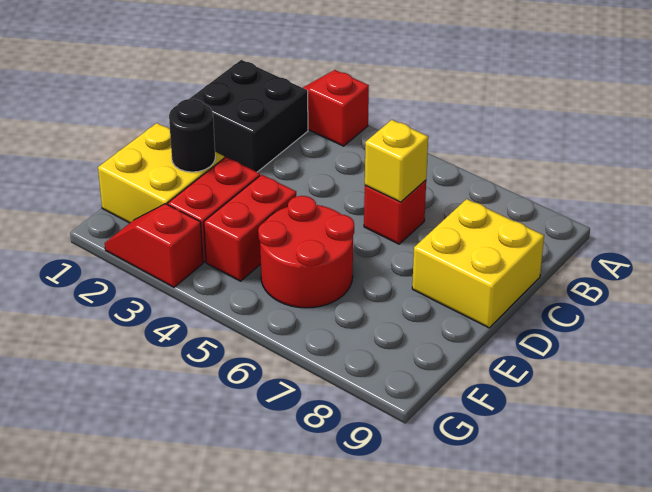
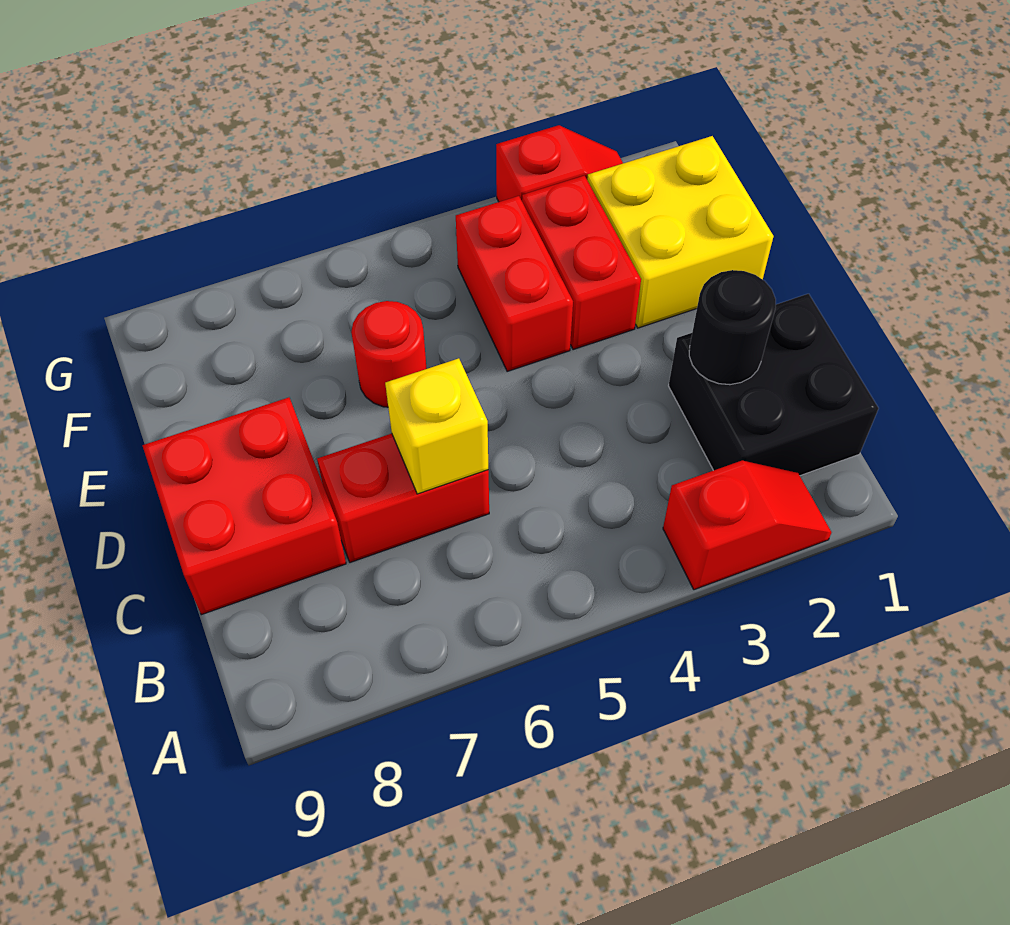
red brick C6 level 1 -> red brick C6:C7 level 1
yellow brick C8:D9 level 1 -> red brick C8:D9 level 1
black round brick E2 level 2 -> black round brick C2 level 2
red round brick E5:F6 level 1 -> red round brick E6 level 1

